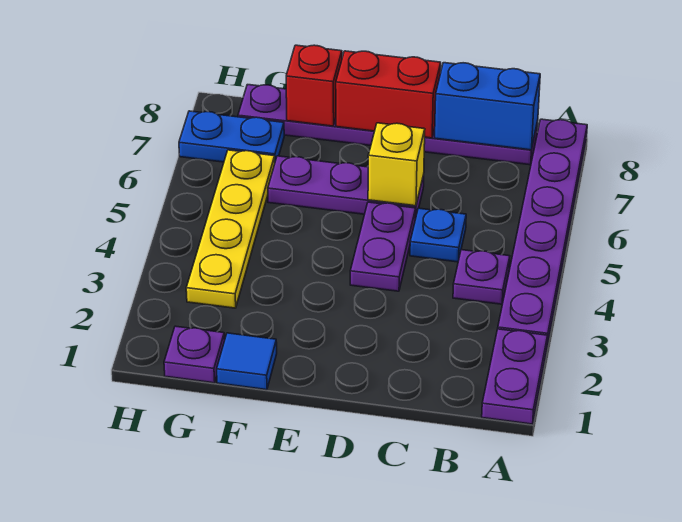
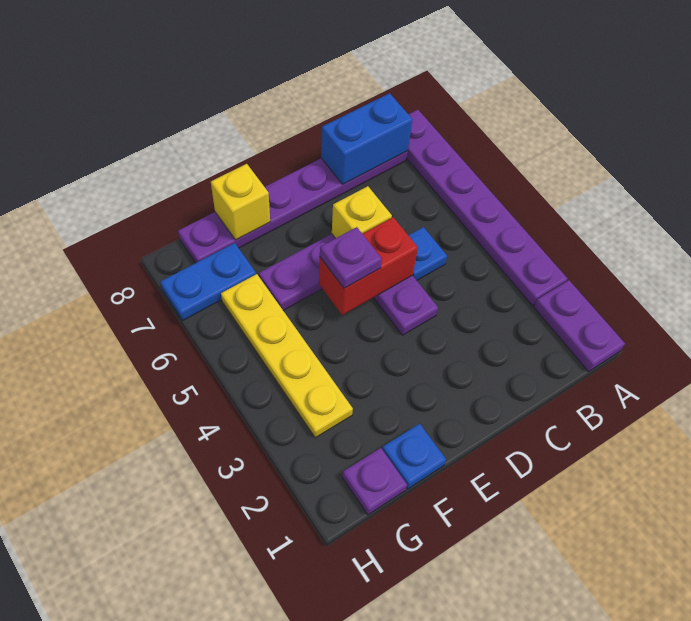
purple plate B4 level 1 -> purple plate E5 level 3
red brick D8:E8 level 2 -> red brick D5:E5 level 2
blue tile F1 level 1 -> blue plate F1 level 1
red brick F8 level 2 -> yellow brick F8 level 2

